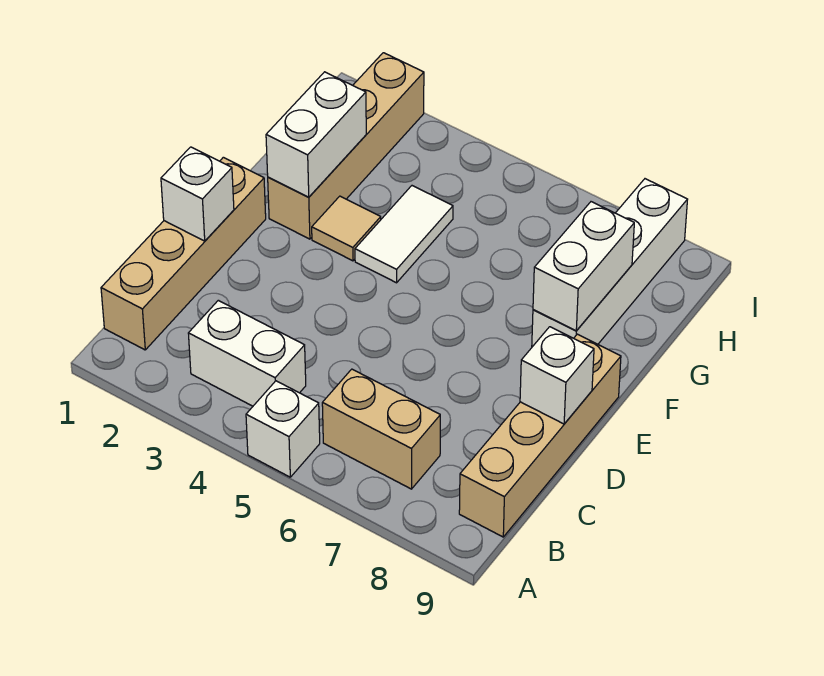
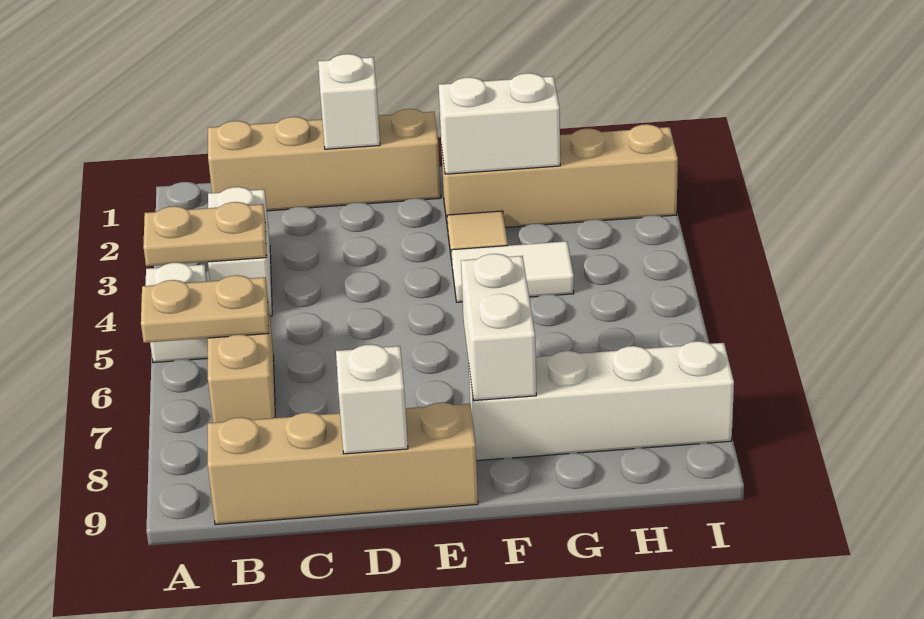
none -> tan plate A4:B4 level 2
none -> tan plate A6:B6 level 2
white brick F8:G8 level 2 -> white brick F7:F8 level 2

